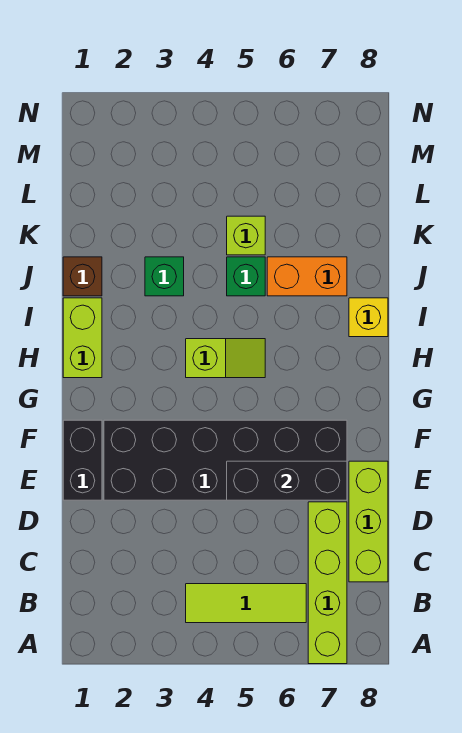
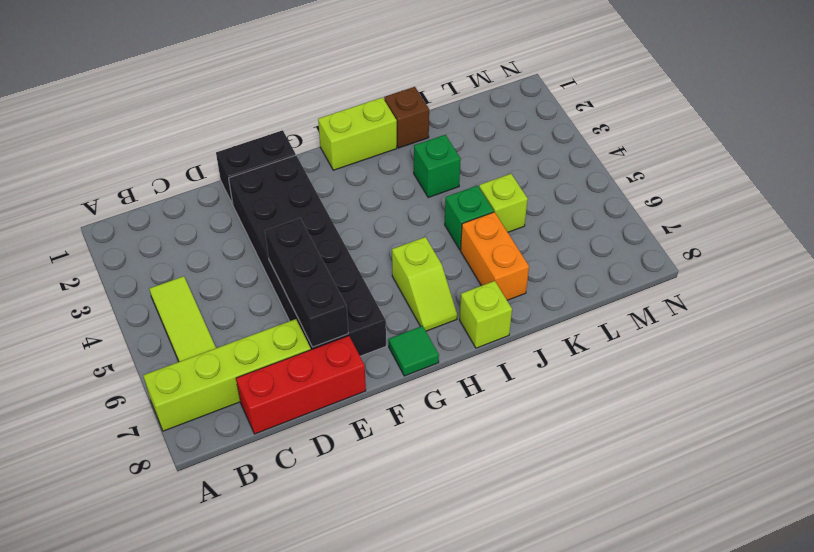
lime brick C8:E8 level 1 -> red brick C8:E8 level 1
none -> green tile G8 level 1
lime slope H4:H5 level 1 top 4 -> lime slope H6:H7 level 1 top 6
yellow brick I8 level 1 -> lime brick I8 level 1

